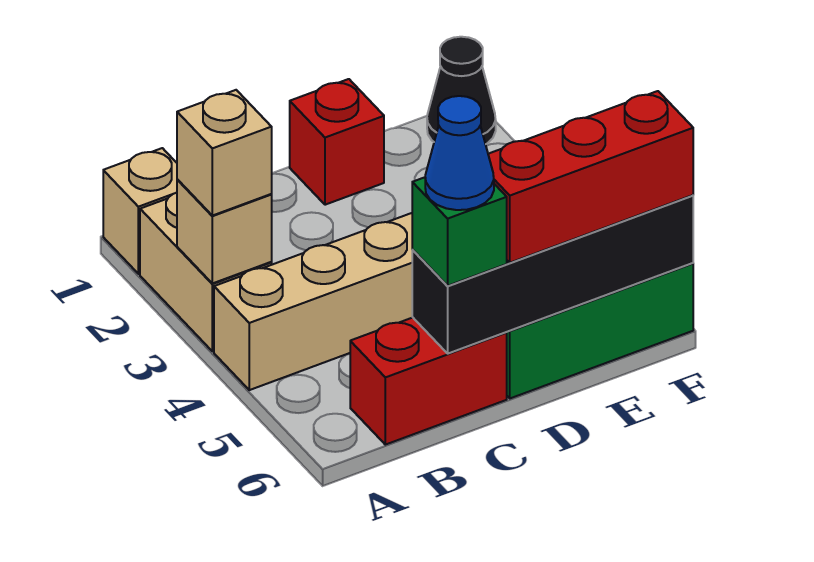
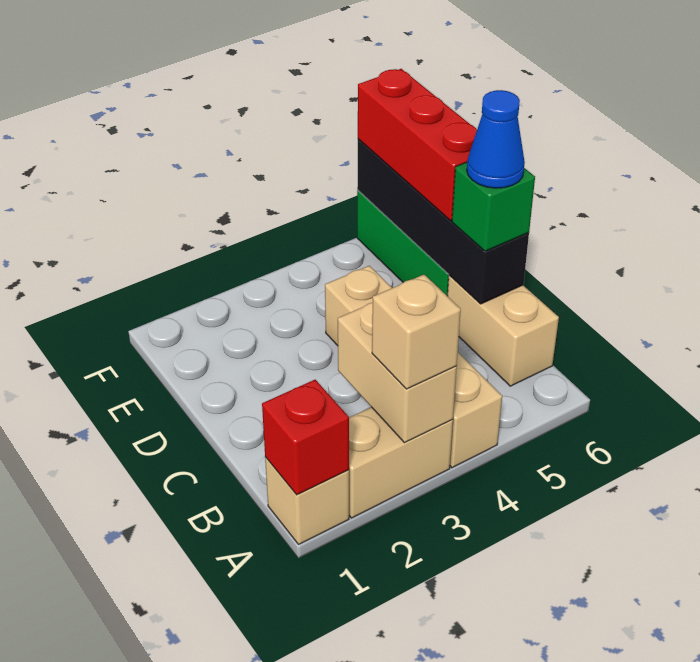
tan brick A3 level 2 -> tan brick A3:B3 level 2
red brick B6:C6 level 1 -> tan brick B6:C6 level 1
red brick D1 level 1 -> red brick A1 level 2
black cone F1 level 1 -> none

